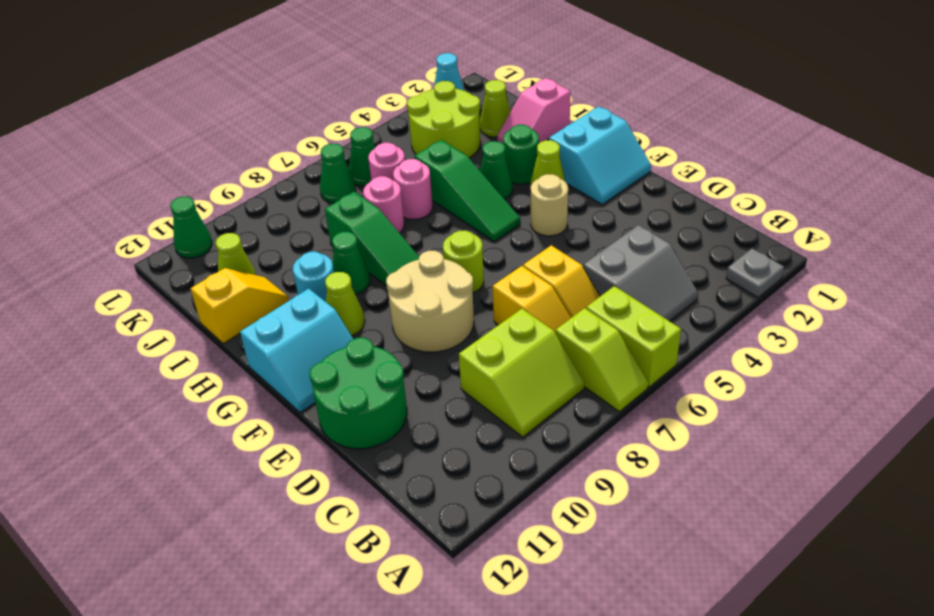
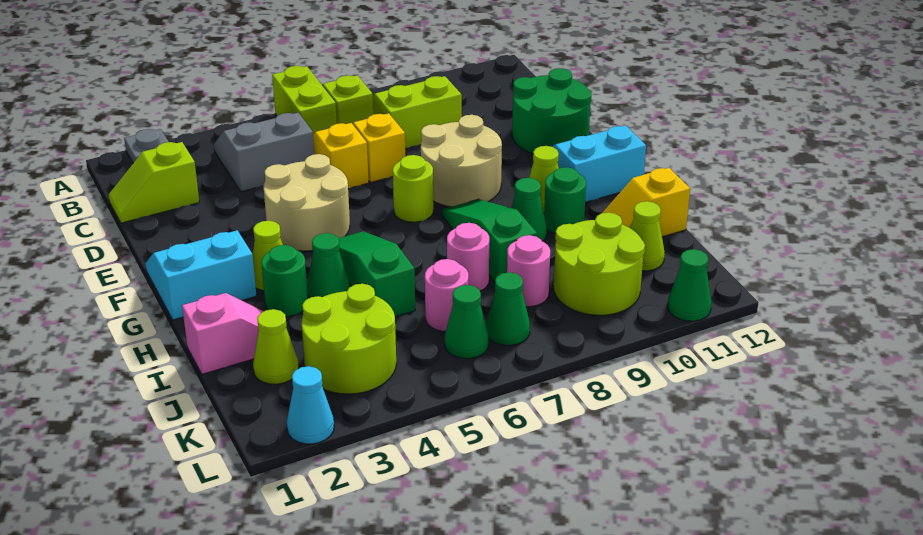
none -> lime slope C1:C2 level 1 top 2
tan round brick F4 level 1 -> tan round brick E4:F5 level 1
cyan round brick H10 level 1 -> green round brick H10 level 1
pink round brick I6 level 1 -> pink round brick J8 level 1
none -> lime round brick J9:K10 level 1

